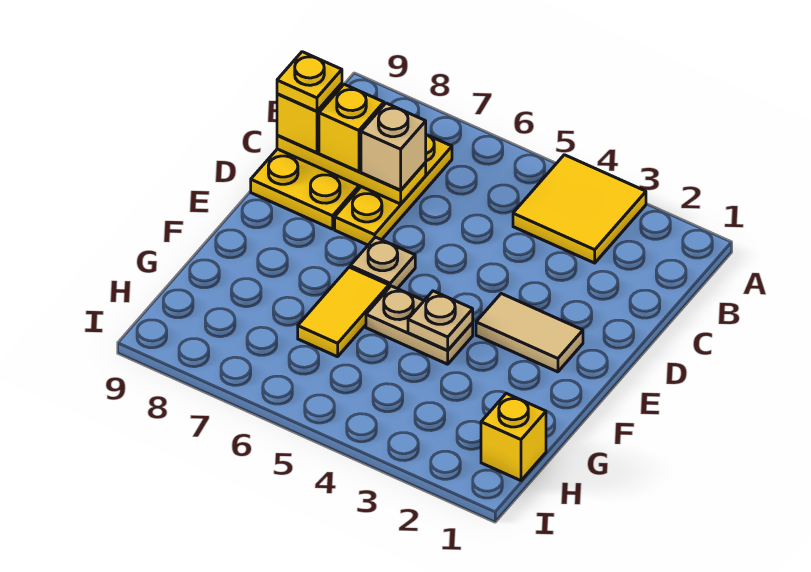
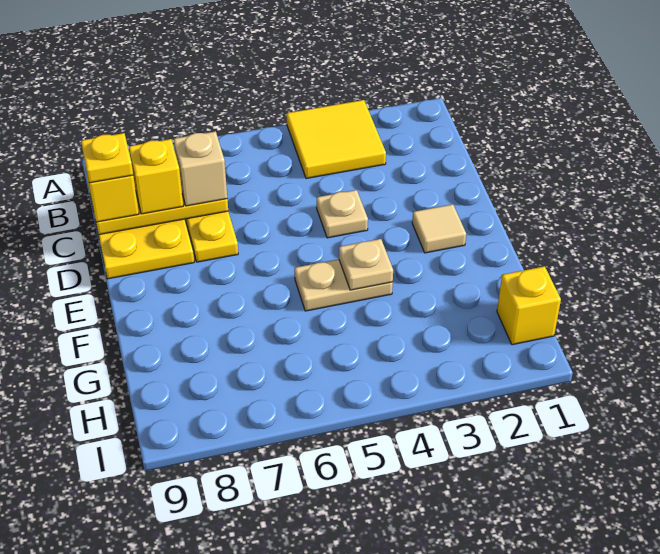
tan tile E2:E3 level 1 -> tan tile E2 level 1
tan plate E6 level 1 -> tan plate D4 level 1
yellow tile F6:G6 level 1 -> none

